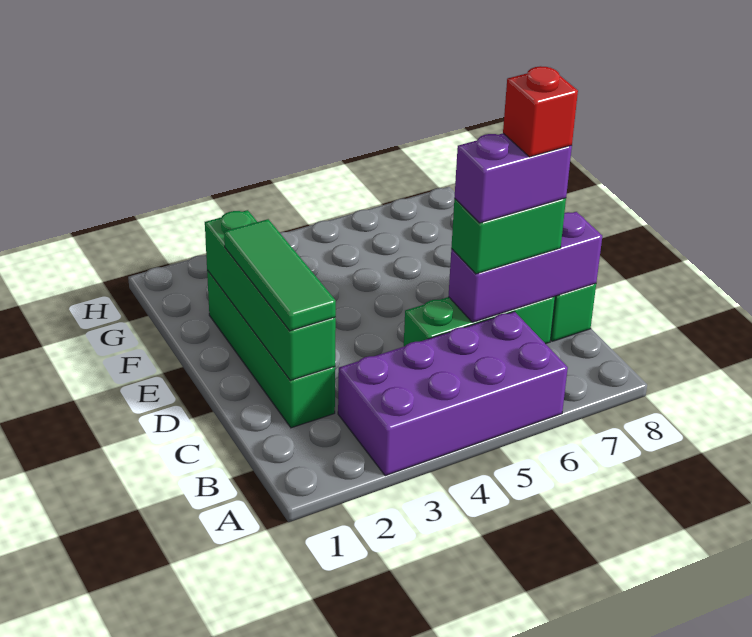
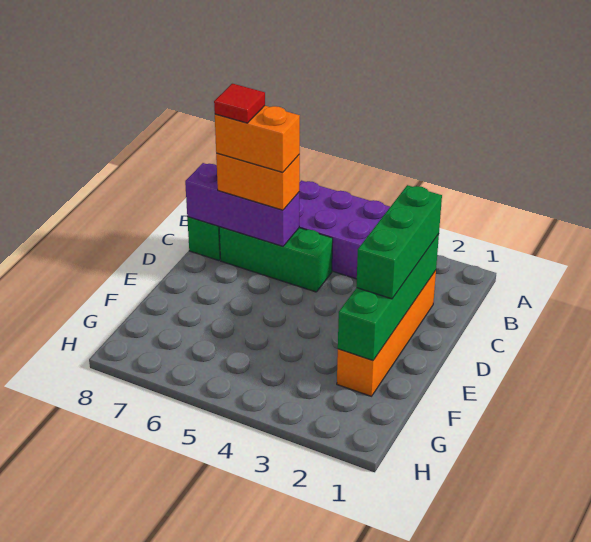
green brick C2:F2 level 1 -> orange brick C2:F2 level 1
green tile C2:E2 level 3 -> green brick C2:E2 level 3
green brick C6:C7 level 3 -> orange brick C6:C7 level 3
purple brick C6:C7 level 4 -> orange brick C6:C7 level 4
red brick C7 level 5 -> red tile C7 level 5

